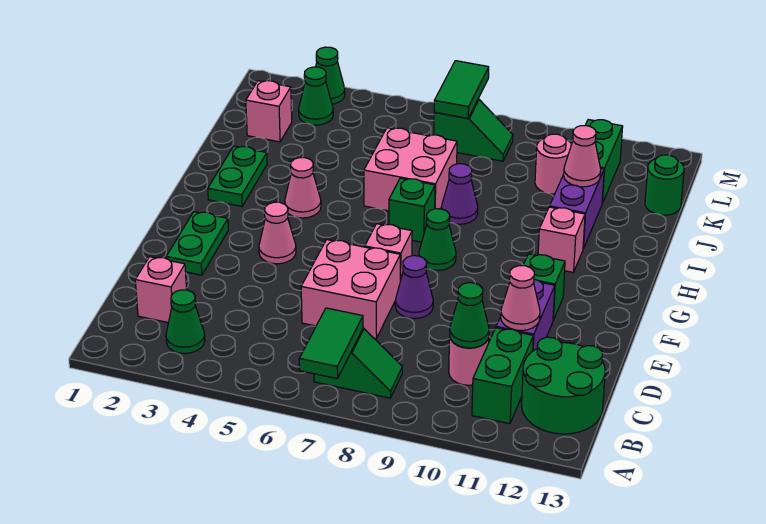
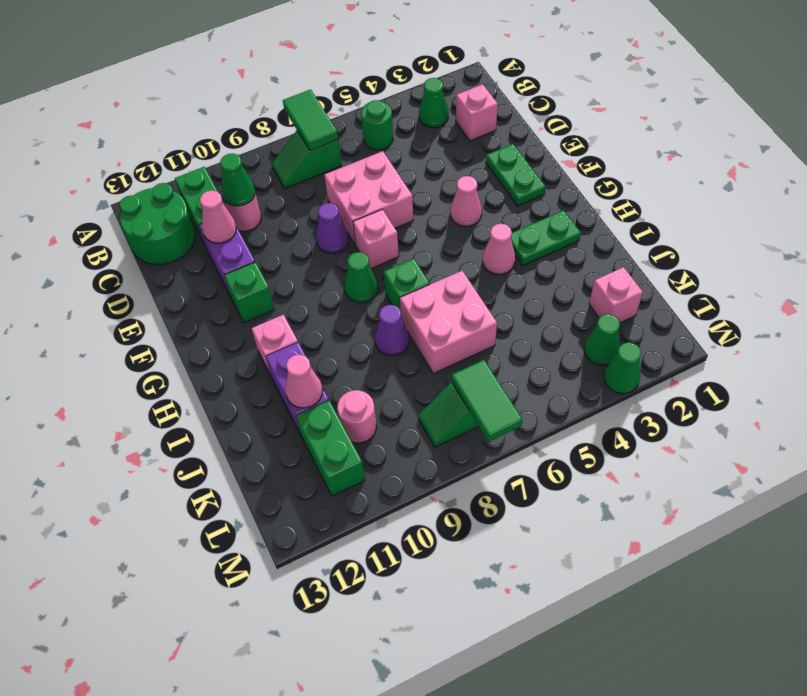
green plate H2:I2 level 1 -> green plate H2:H3 level 1
green round brick K13 level 1 -> green round brick B5 level 1

